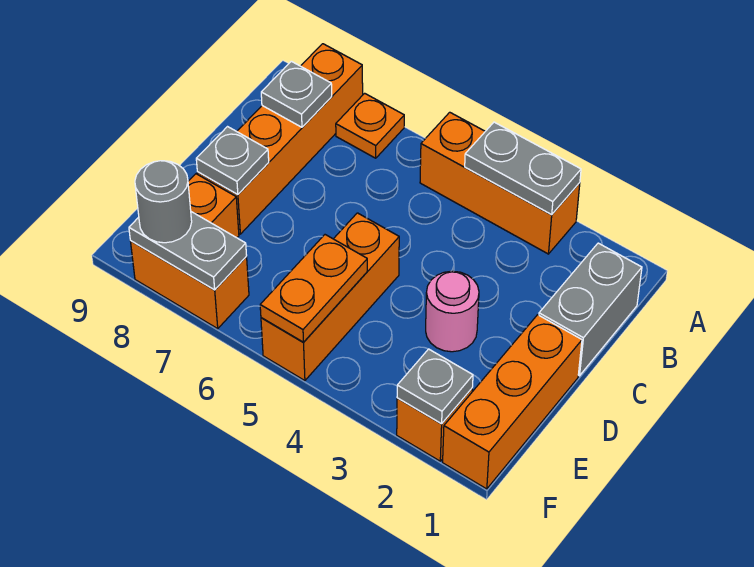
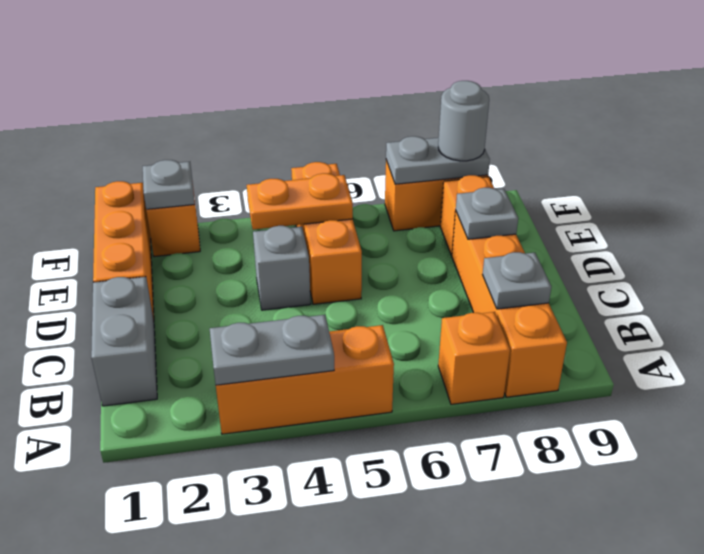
orange plate A7 level 1 -> orange brick A7 level 1
pink round brick D3 level 1 -> none
none -> grey brick D4 level 1
orange plate E5:F5 level 2 -> orange plate E4:E5 level 2

